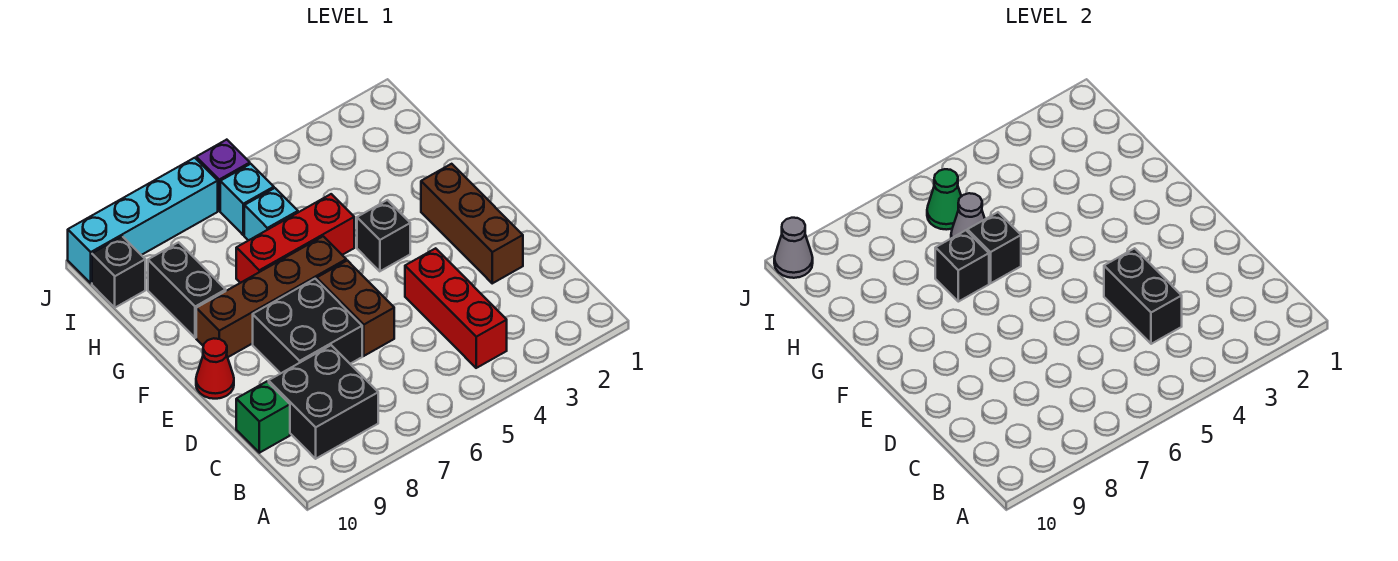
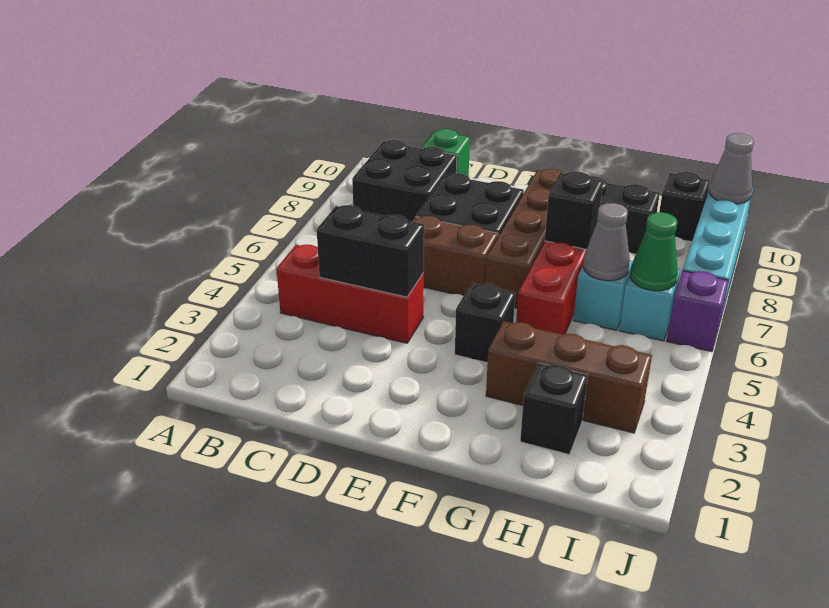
brown brick D2:F2 level 1 -> brown brick G3:I3 level 1
red cone E10 level 1 -> none
black brick G6 level 2 -> black brick H2 level 1

